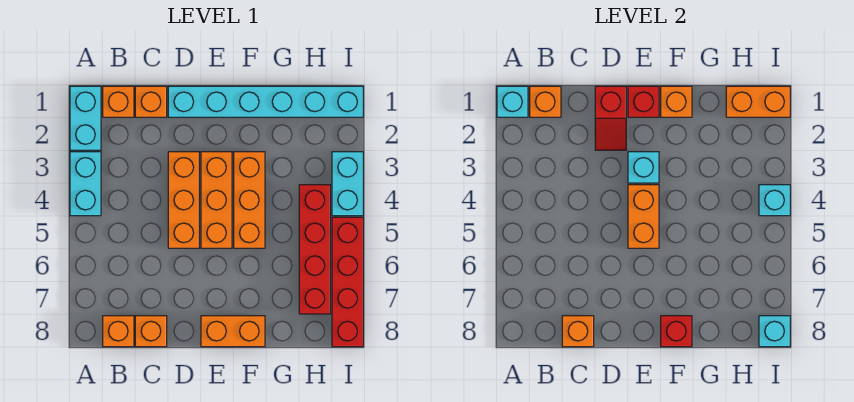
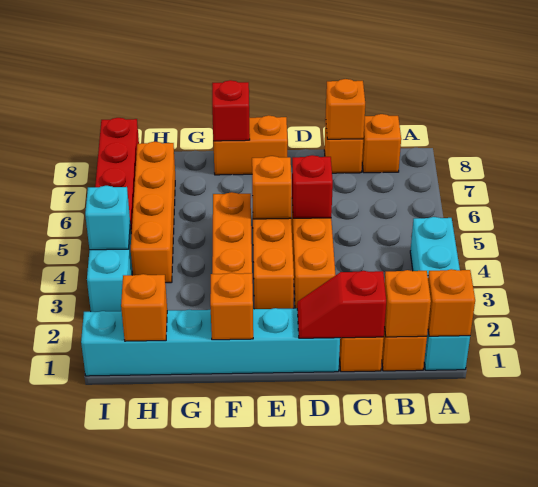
cyan brick A1 level 2 -> orange brick A1 level 2
red slope D1:D2 level 2 top 1 -> red slope C1:D1 level 2 top C
red brick E1 level 2 -> red brick D5 level 2
cyan brick E3 level 2 -> none
orange brick E4:E5 level 2 -> orange brick E5 level 2
orange brick H1:I1 level 2 -> orange brick H1 level 2
red brick H4:H7 level 1 -> orange brick H4:H7 level 1
cyan brick I8 level 2 -> none

